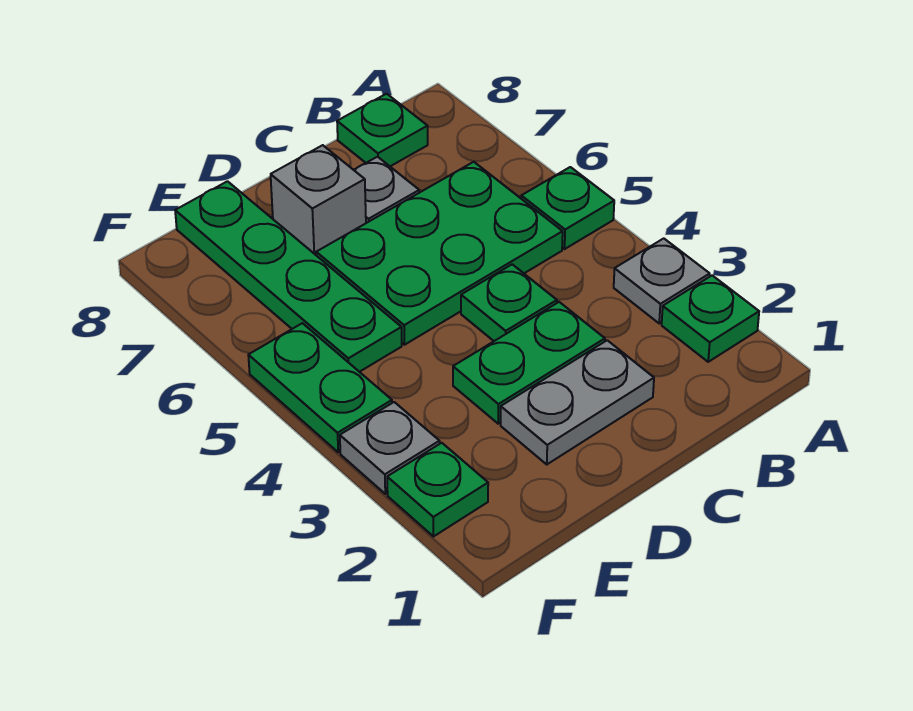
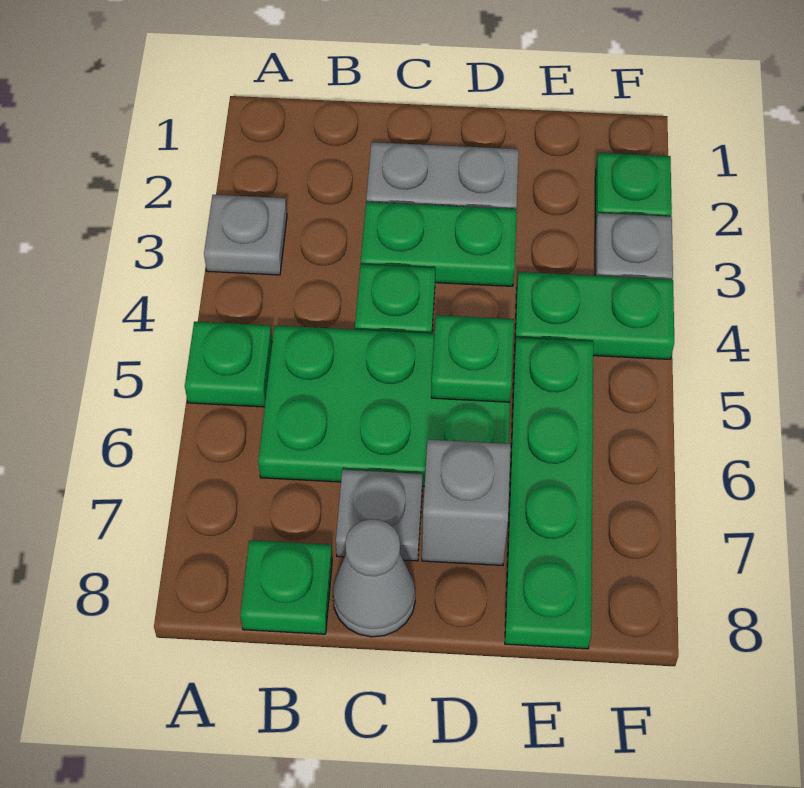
green plate A2 level 1 -> green plate D5 level 2
none -> grey cone C8 level 1
green plate F4:F5 level 1 -> green plate E4:F4 level 1

